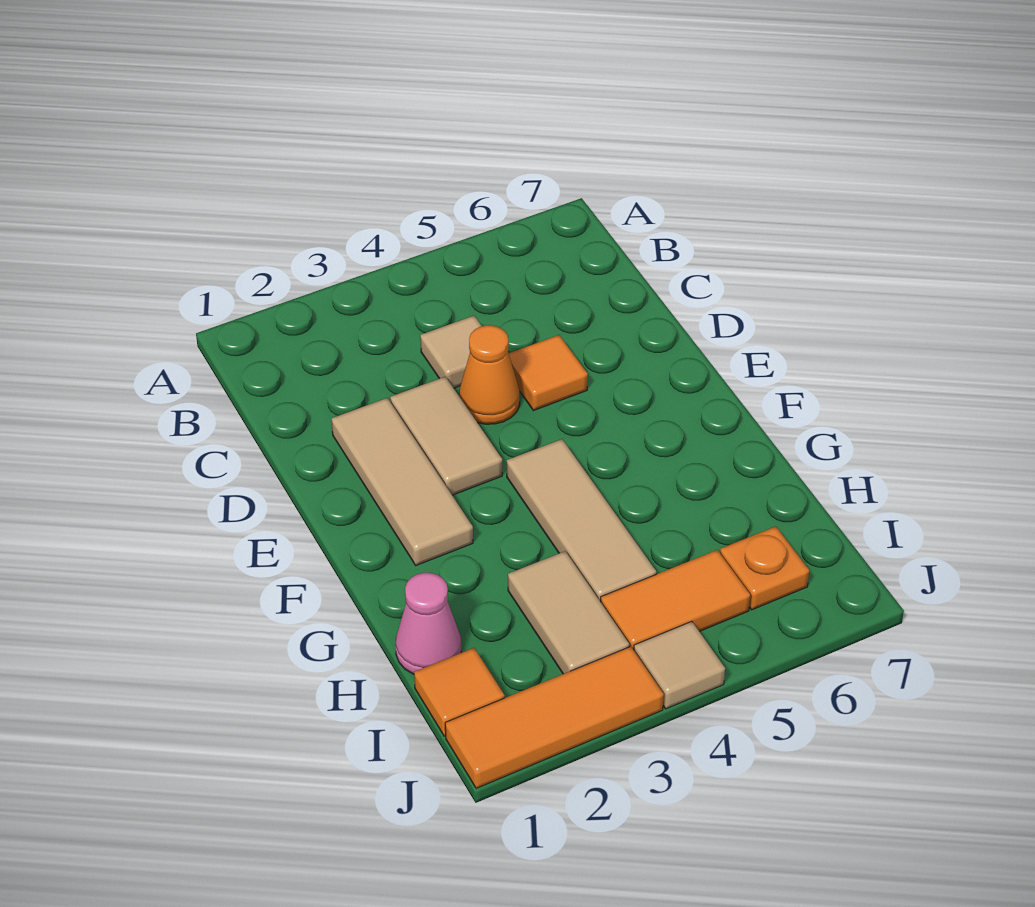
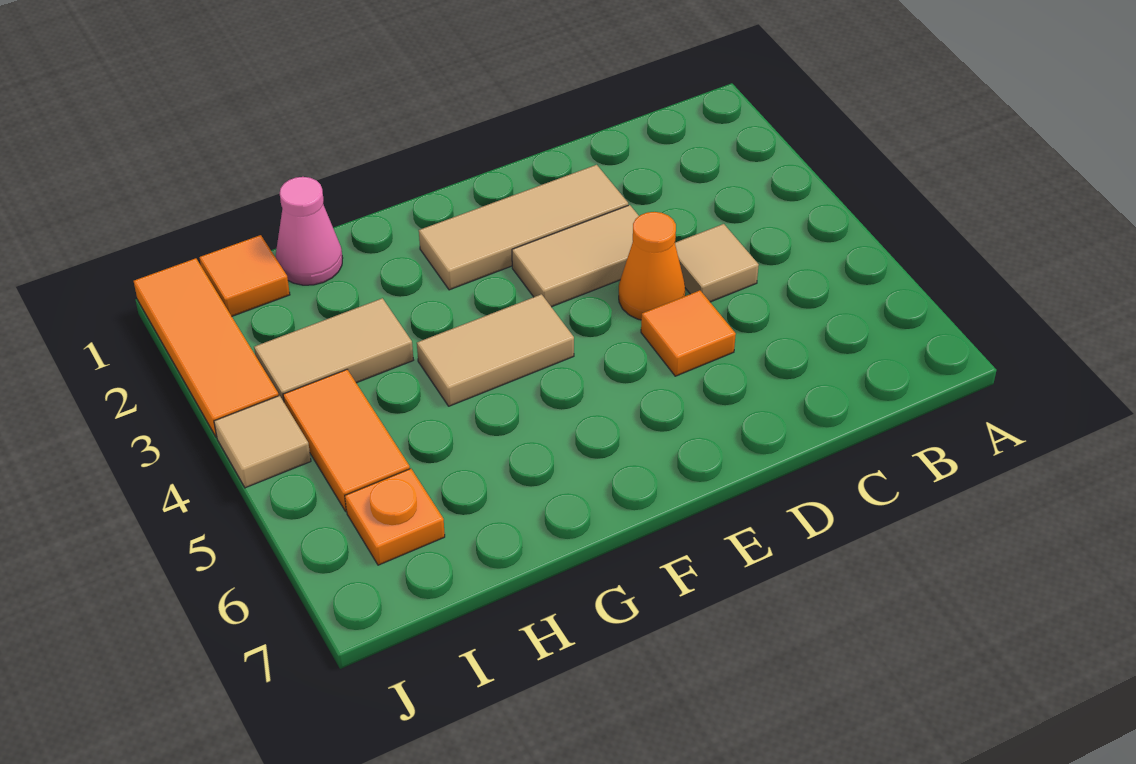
tan tile F4:H4 level 1 -> tan tile F4:G4 level 1

